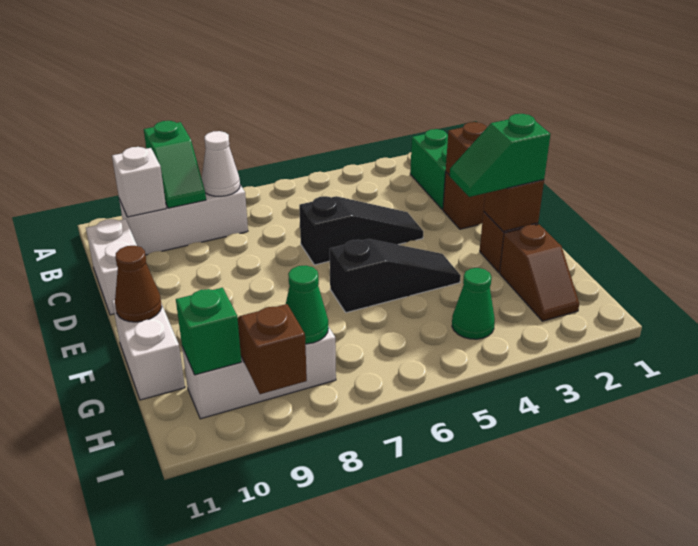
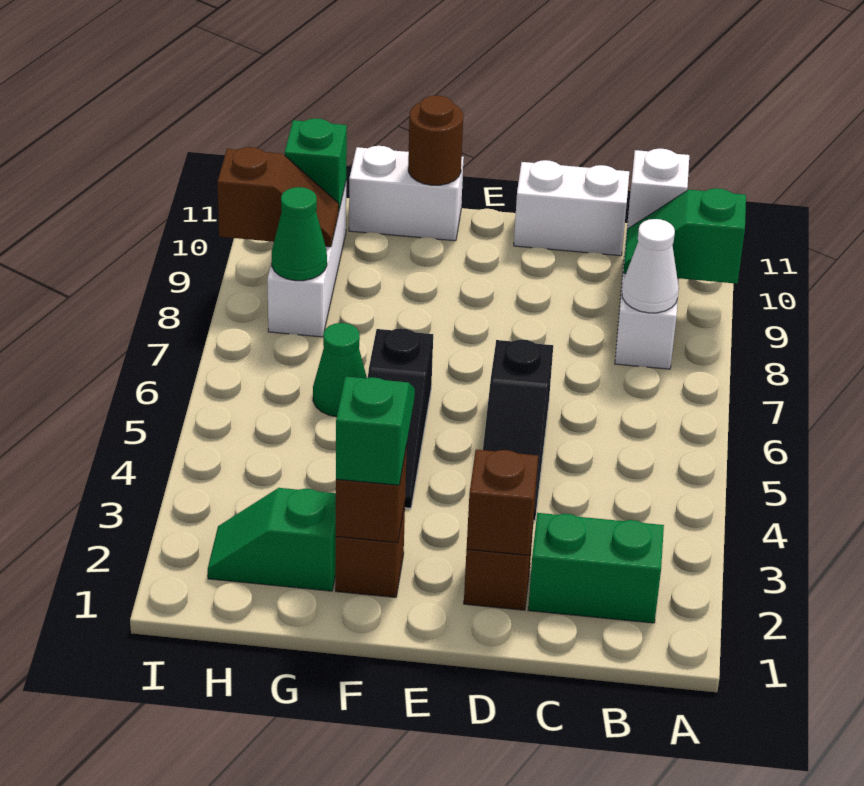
brown cone F11 level 2 -> brown round brick F11 level 2
brown slope G2:H2 level 1 top G -> green slope G2:H2 level 1 top G
green cone H4 level 1 -> green cone G6 level 1

